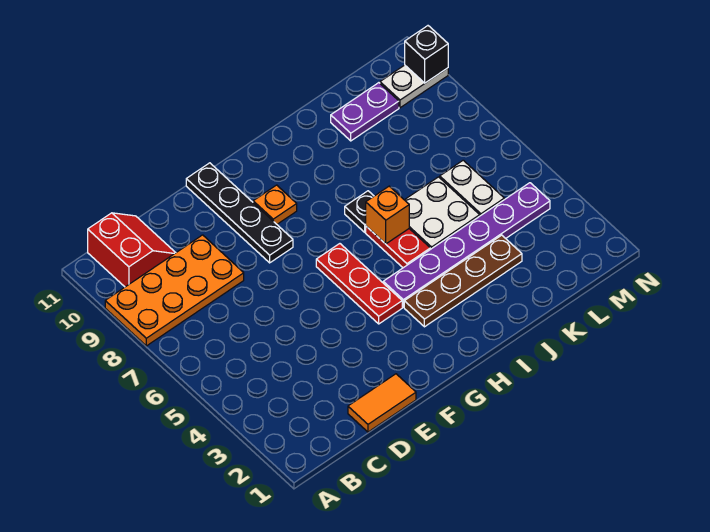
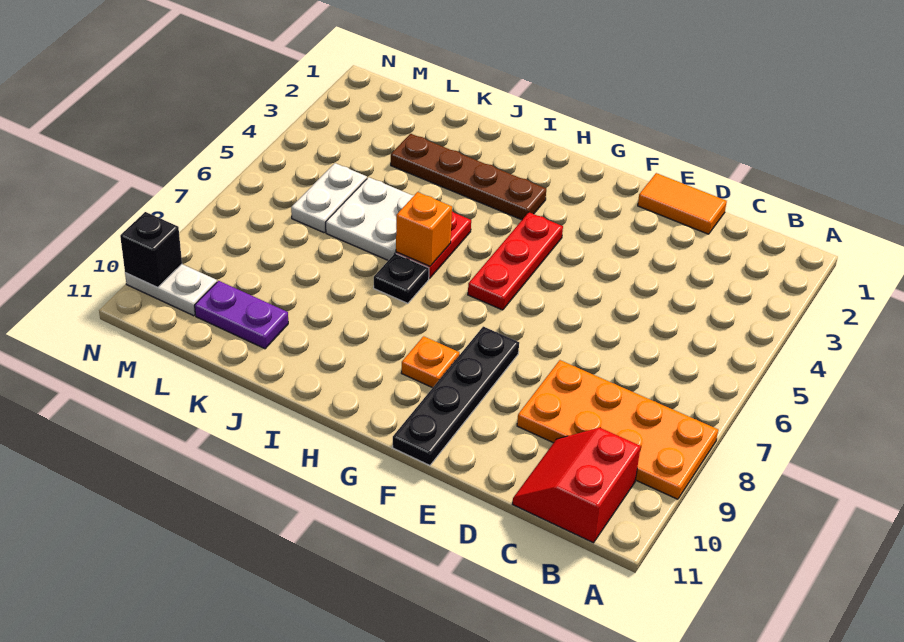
purple plate H4:M4 level 1 -> none

